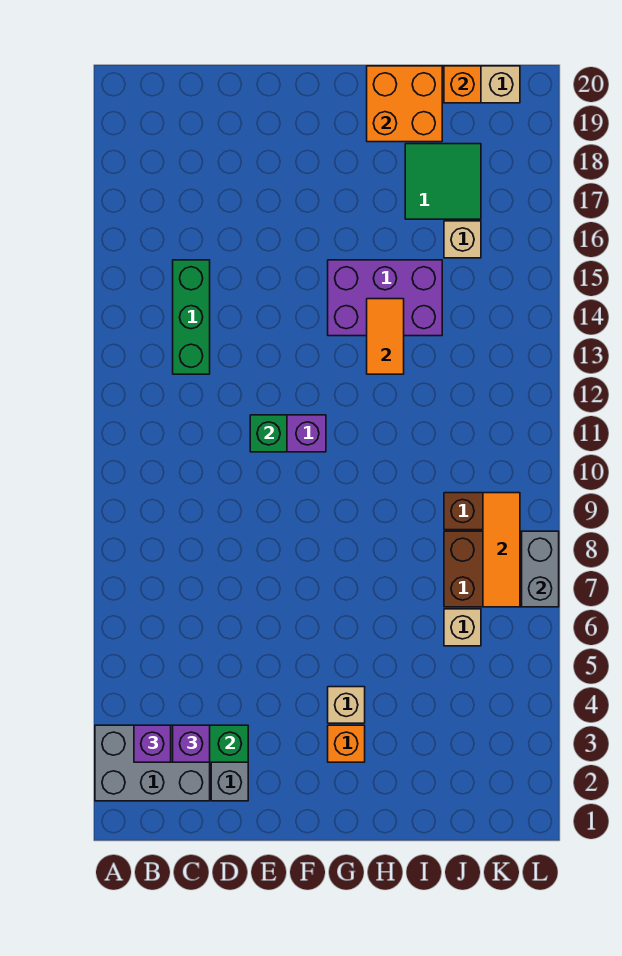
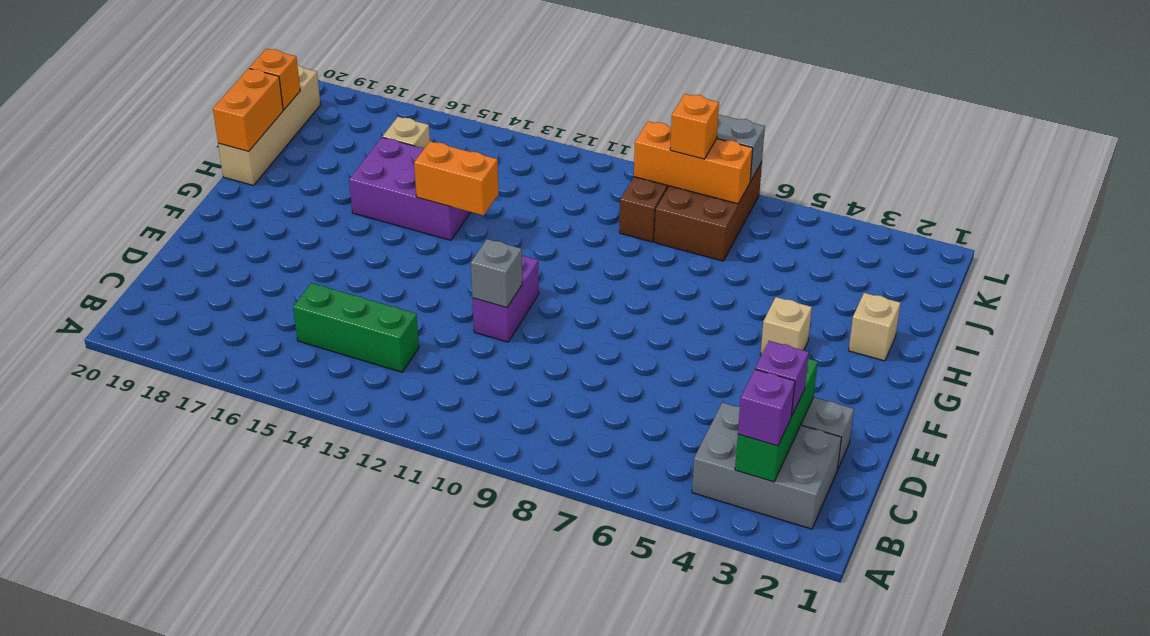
grey brick A2:C3 level 1 -> grey brick B2:C4 level 1
green brick E11 level 2 -> grey brick E11 level 2
orange brick G3 level 1 -> orange brick K8 level 3
purple brick G14:I15 level 1 -> purple brick H14:I16 level 1
orange tile H13:H14 level 2 -> orange brick H13:H14 level 2
orange brick H19:I20 level 2 -> orange brick H20:I20 level 2
green tile I17:J18 level 1 -> none
tan brick J6 level 1 -> tan brick H2 level 1
orange tile K7:K9 level 2 -> orange brick K7:K9 level 2

